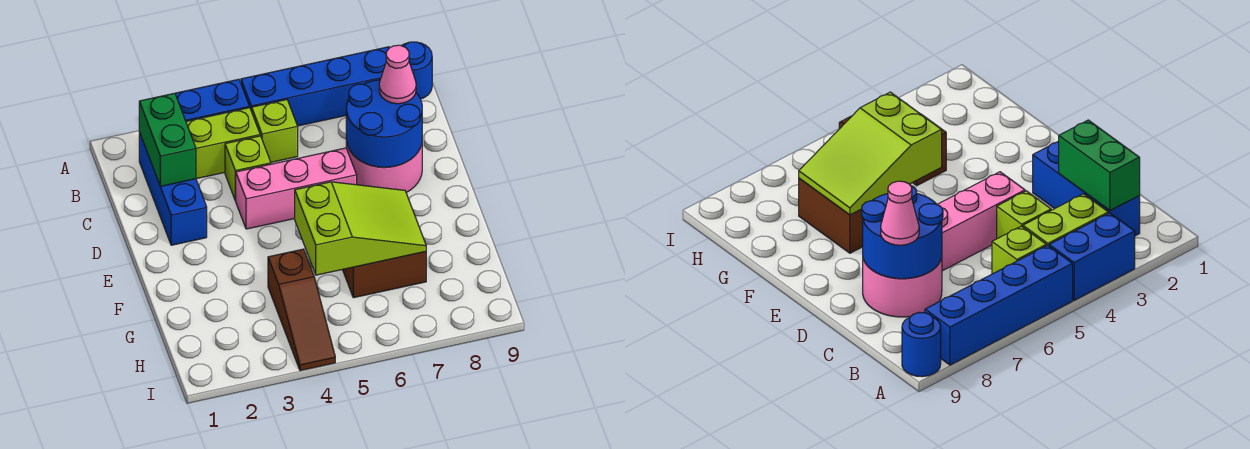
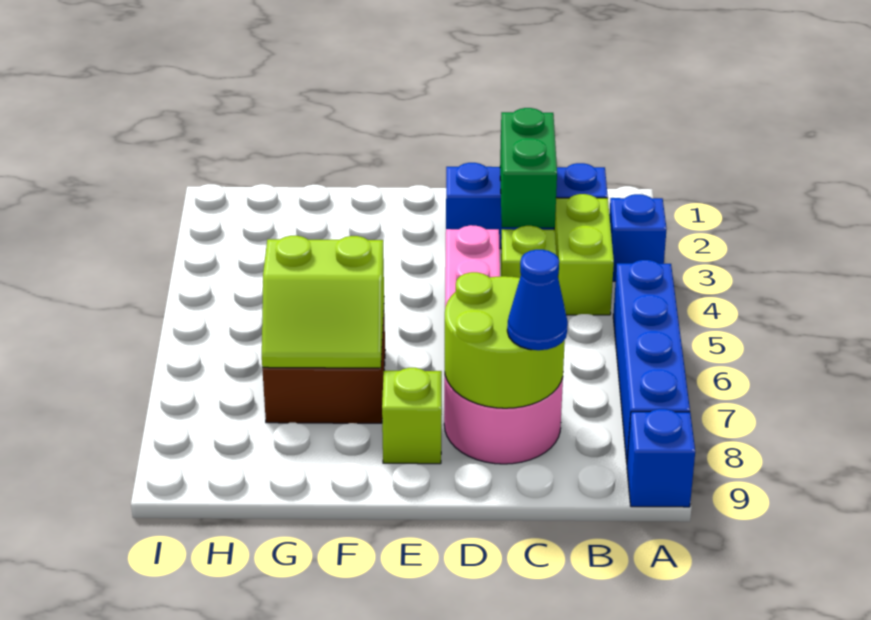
blue brick A3:A4 level 1 -> blue brick A3 level 1
blue round brick A9 level 1 -> blue brick A9 level 1
green brick B2:C2 level 2 -> green brick C2:C3 level 2
lime brick B5 level 1 -> lime brick E8 level 1
blue round brick C7:D8 level 2 -> lime round brick C7:D8 level 2
pink cone C8 level 3 -> blue cone C8 level 3
lime slope F5:G7 level 2 top 5 -> lime slope F6:G7 level 2 top 6
brown slope G4:I4 level 1 top G -> none

